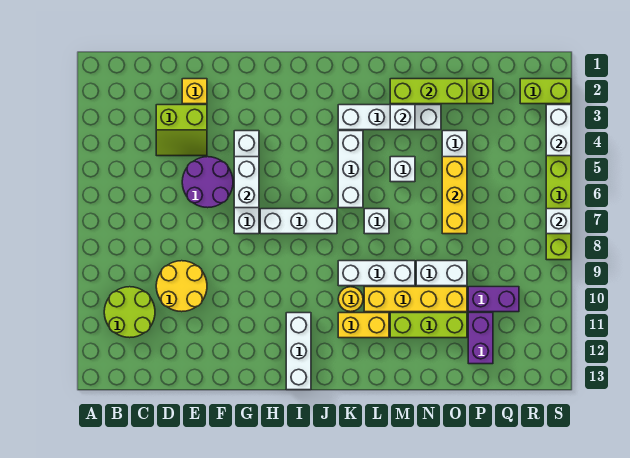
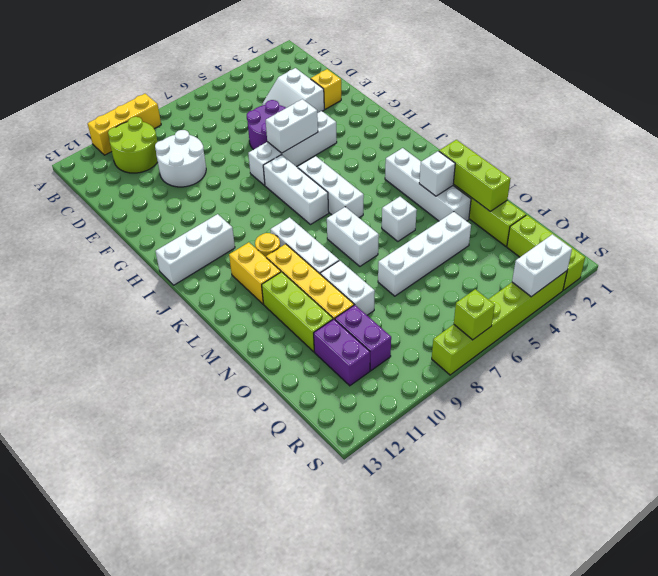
lime slope D3:E4 level 1 top 3 -> white slope D3:E4 level 1 top 3
yellow round brick D9:E10 level 1 -> white round brick D9:E10 level 1
white brick K4:K6 level 1 -> white brick I6:K6 level 1
white brick L7 level 1 -> white brick L7:M7 level 1
yellow brick O5:O7 level 2 -> yellow brick A9:A11 level 1
purple brick P11:P12 level 1 -> purple brick P11:Q11 level 1
lime brick R2:S2 level 1 -> lime brick Q2:S2 level 1
white brick S7 level 2 -> lime brick S7 level 2

